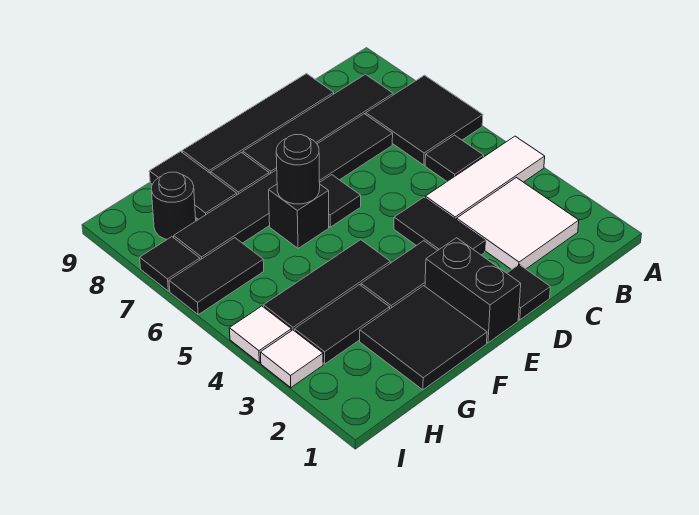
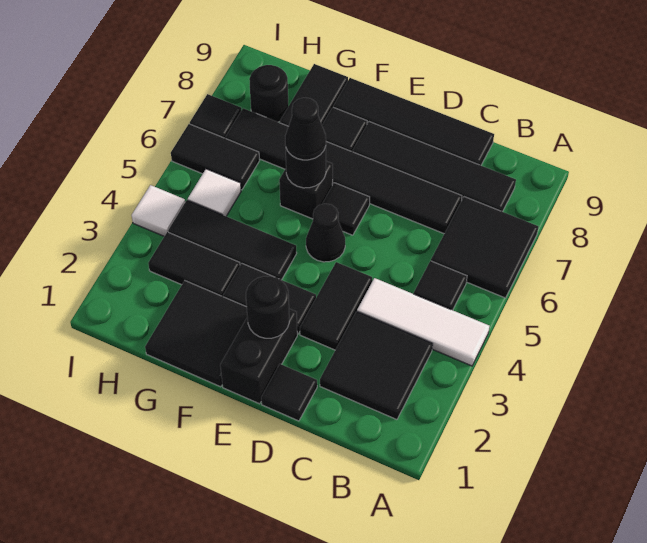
white tile B2:C3 level 1 -> black tile B2:C3 level 1
none -> black round brick E2 level 2
none -> black cone E5 level 1
none -> black cone F6 level 3
white tile I3 level 1 -> white tile H5 level 1

